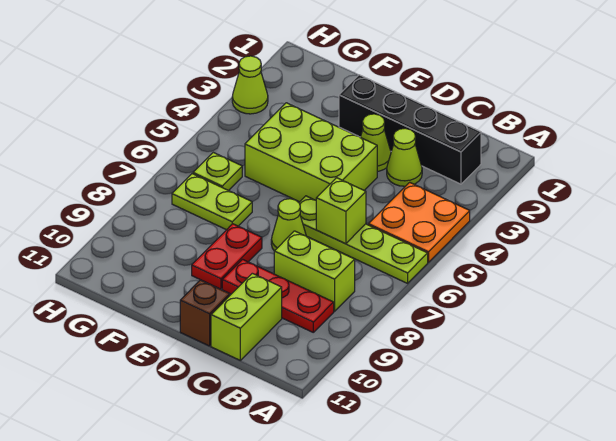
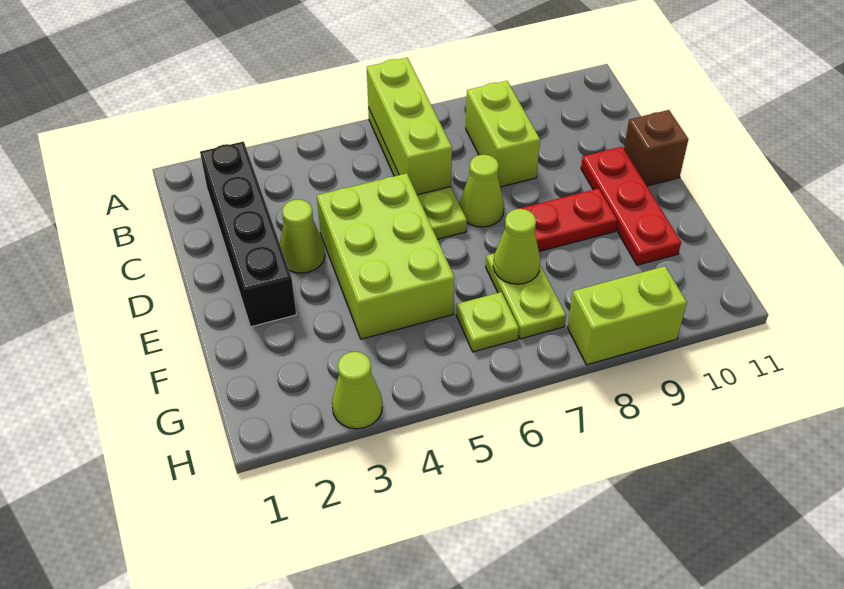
orange plate A4:B5 level 1 -> none
red plate B9:D9 level 1 -> red plate D10:F10 level 1
lime cone C3 level 1 -> lime cone F7 level 2
lime brick C6 level 2 -> lime brick A6:C6 level 2
lime brick C10:C11 level 1 -> lime brick H8:H9 level 1

